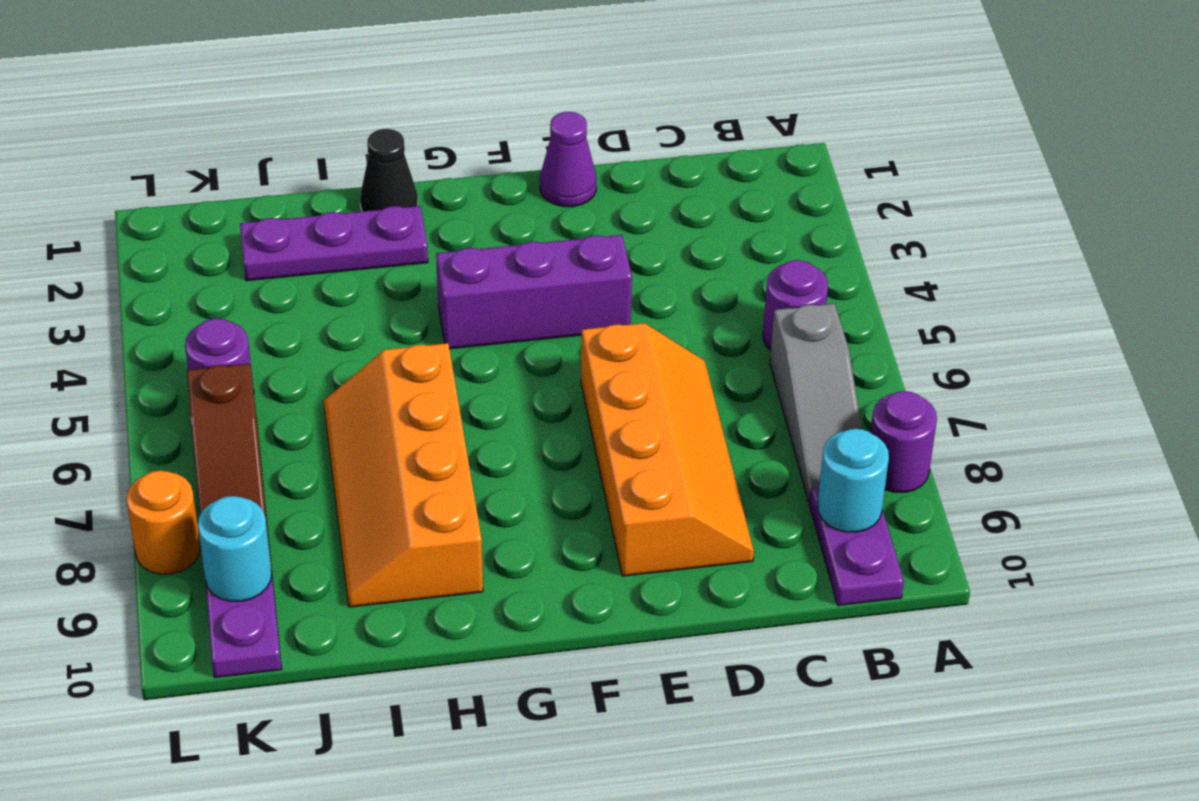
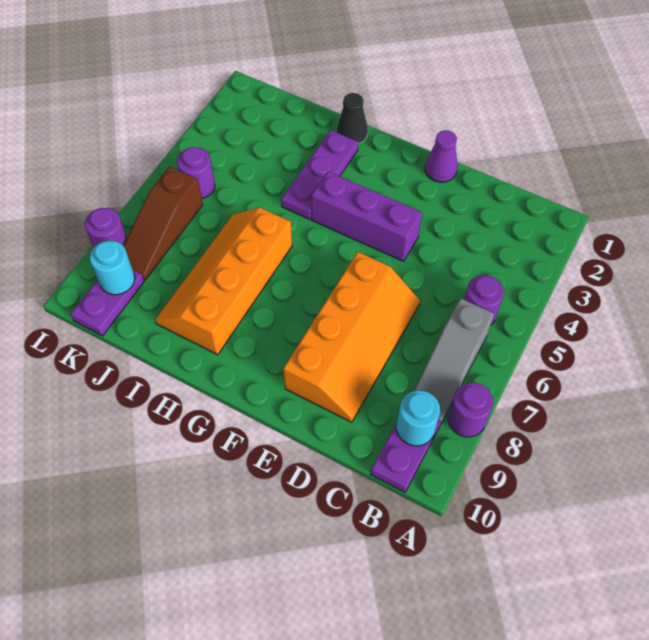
purple plate H2:J2 level 1 -> purple plate H2:H4 level 1
orange round brick L8 level 1 -> purple round brick L8 level 1

